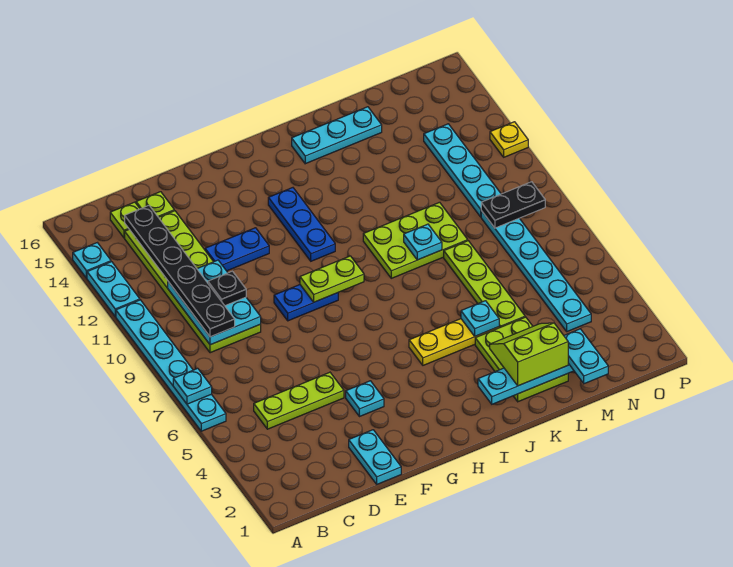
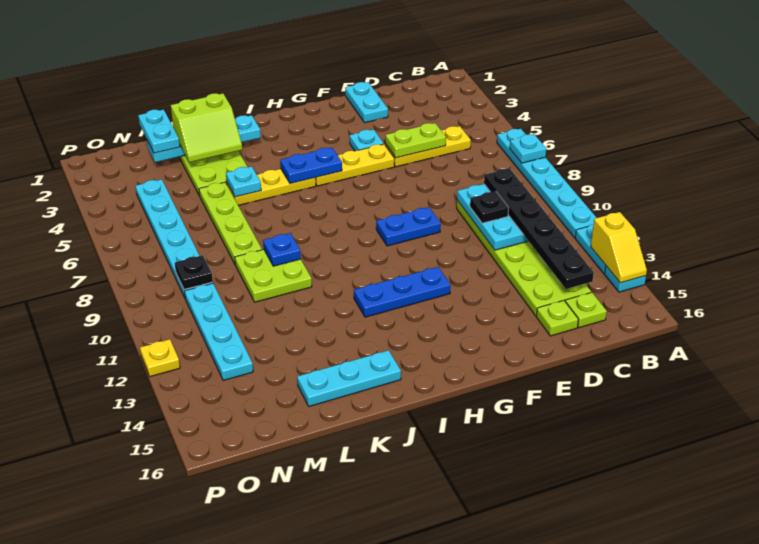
none -> yellow slope A13:A14 level 2 top 13
lime plate C5:E5 level 1 -> yellow plate C5:E5 level 1
blue plate E12:F12 level 1 -> blue plate H5:I5 level 2
none -> yellow plate F5:H5 level 1
lime plate G9:H9 level 2 -> lime plate D5:E5 level 2
blue plate H11:H13 level 1 -> blue plate G12:I12 level 1
lime plate J9:L10 level 1 -> lime plate K9:L10 level 1
cyan plate K9 level 2 -> blue plate K9 level 2
black plate N9:O9 level 2 -> black plate N9 level 2

